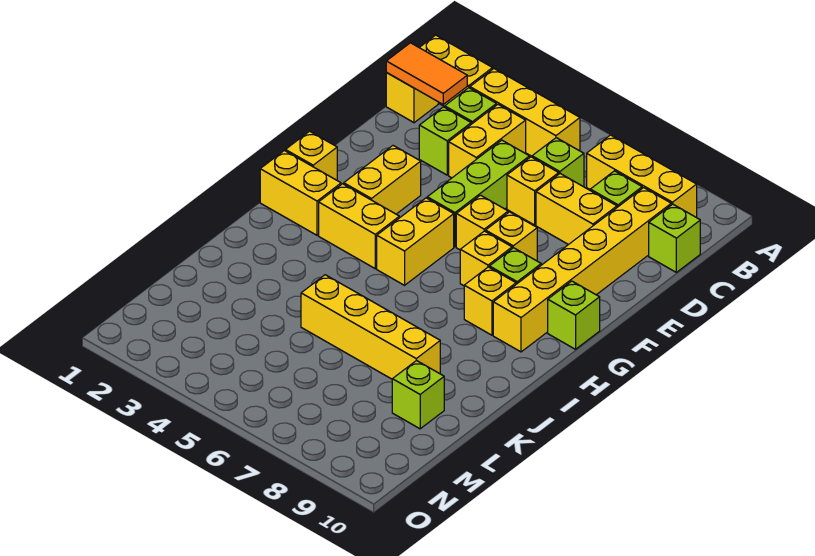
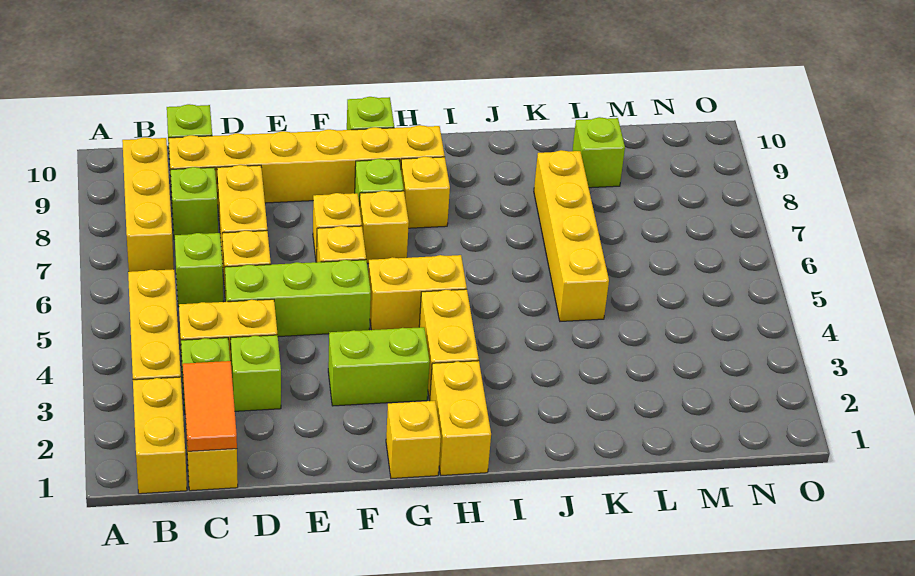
yellow brick F3:G3 level 1 -> lime brick F3:G3 level 1

